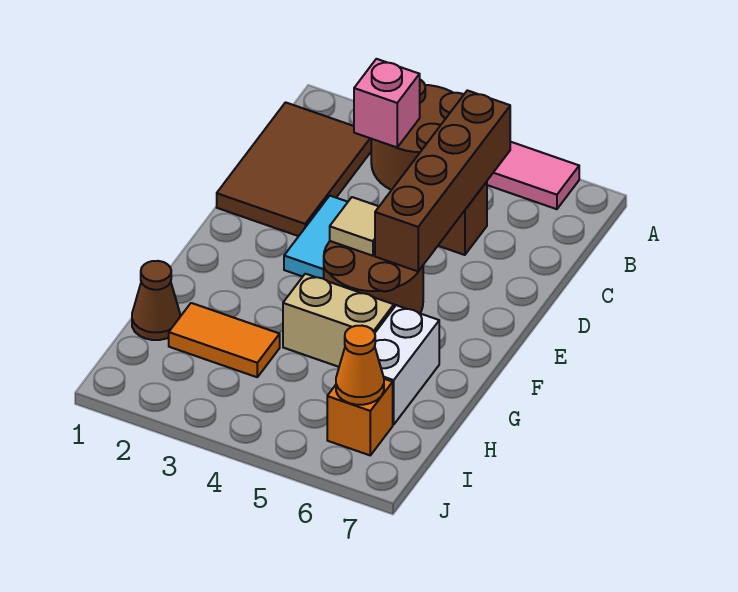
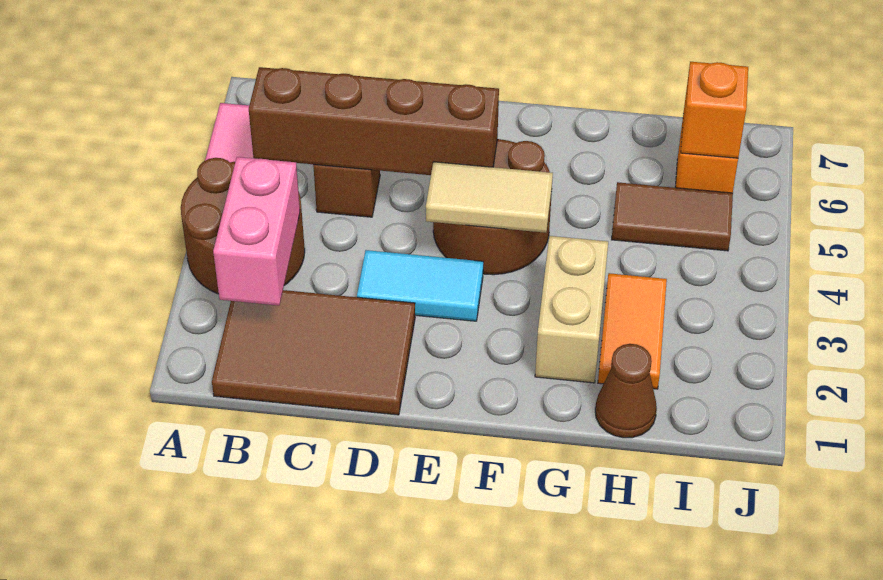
pink brick B3 level 2 -> pink brick B2:B3 level 2
tan tile E4 level 2 -> tan tile E4:F4 level 2
tan brick G4:G5 level 1 -> tan brick G2:G3 level 1
white brick G6:H6 level 1 -> none
none -> brown tile H5:I5 level 1
orange cone I6 level 2 -> orange brick I6 level 2

